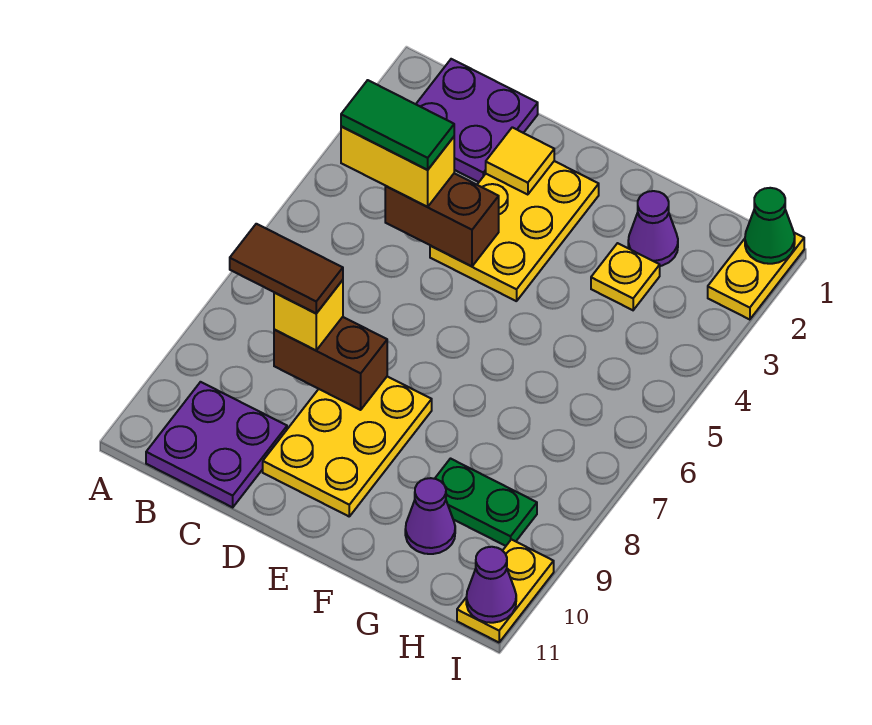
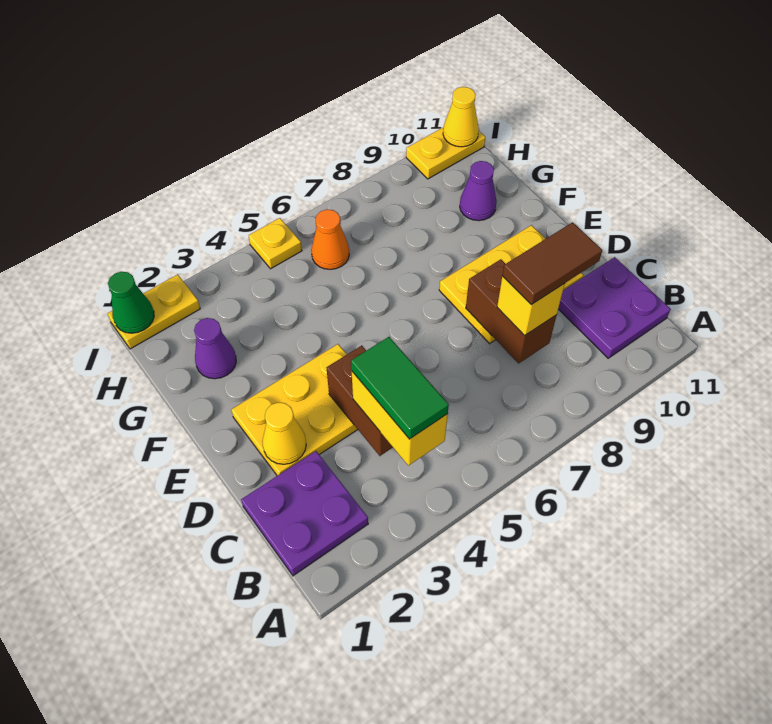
brown tile B8:C8 level 4 -> brown tile C8:C9 level 4
yellow tile D2 level 2 -> yellow cone D2 level 2
yellow plate G3 level 1 -> yellow plate I5 level 1
green plate G9:H9 level 1 -> none
none -> orange cone H6 level 1
purple cone I11 level 2 -> yellow cone I11 level 2

